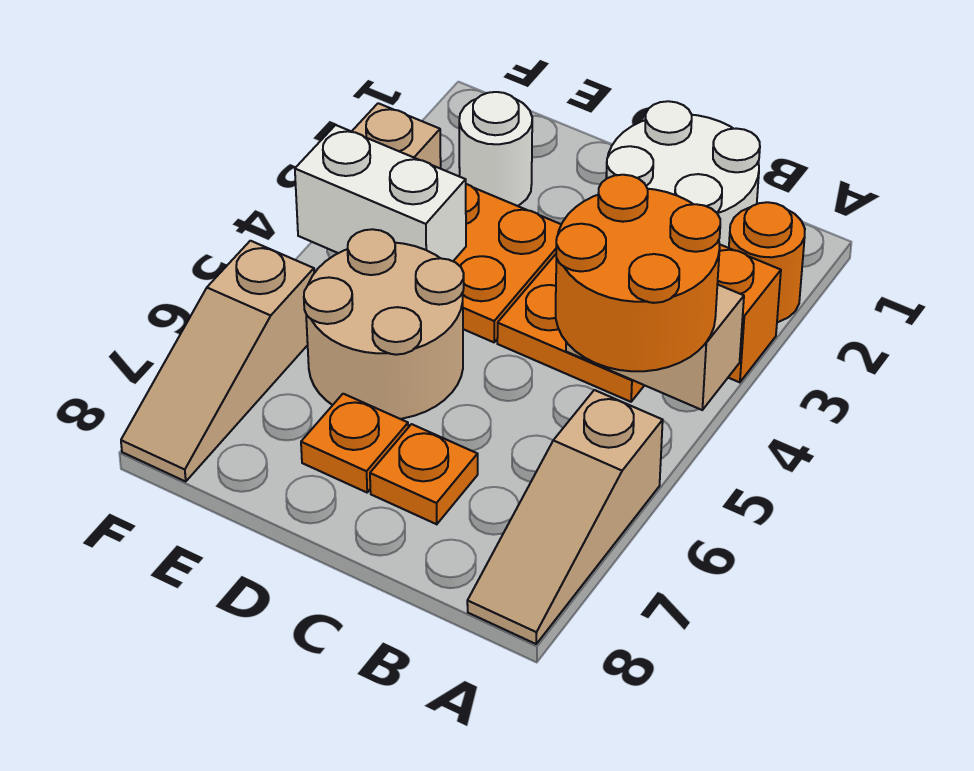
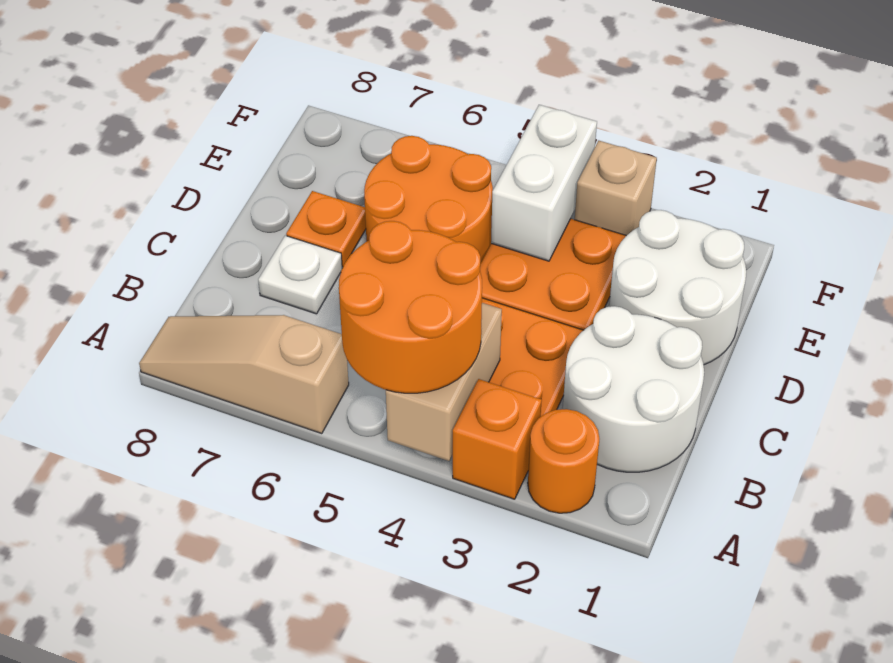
orange plate C7 level 1 -> white plate C7 level 1
tan round brick D5:E6 level 1 -> orange round brick D5:E6 level 1
white round brick E2 level 1 -> white round brick D1:E2 level 1
tan slope F6:F8 level 1 top 6 -> none

